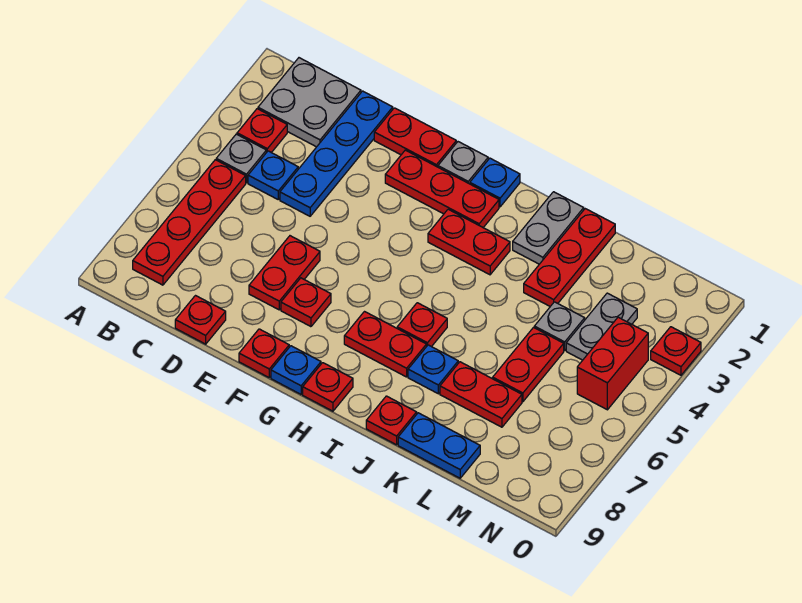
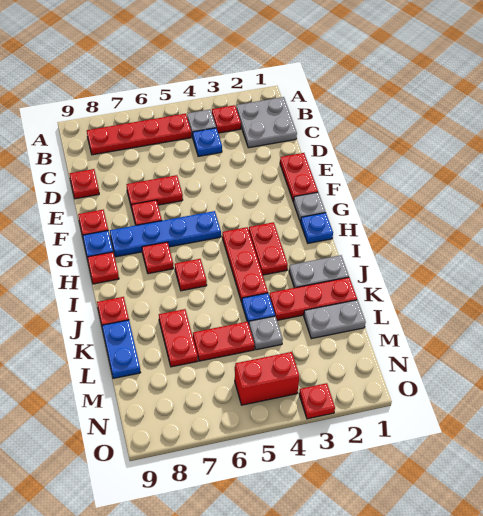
blue plate D1:D4 level 1 -> blue plate G5:G8 level 1
red plate F2:H2 level 1 -> red plate H4:J4 level 1
red plate H7:I7 level 1 -> red plate H7 level 1
blue plate J7 level 1 -> blue plate K4 level 1
grey plate M3:M4 level 1 -> grey plate L1:L2 level 1

